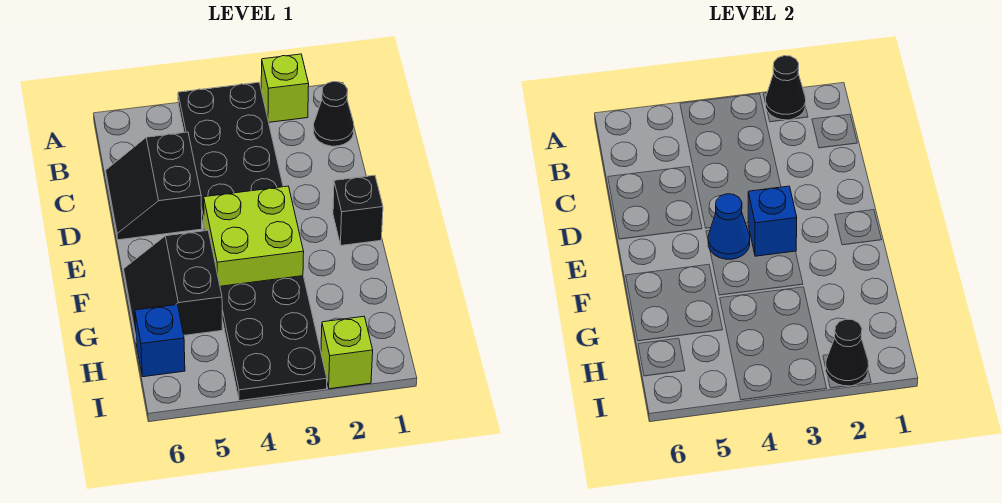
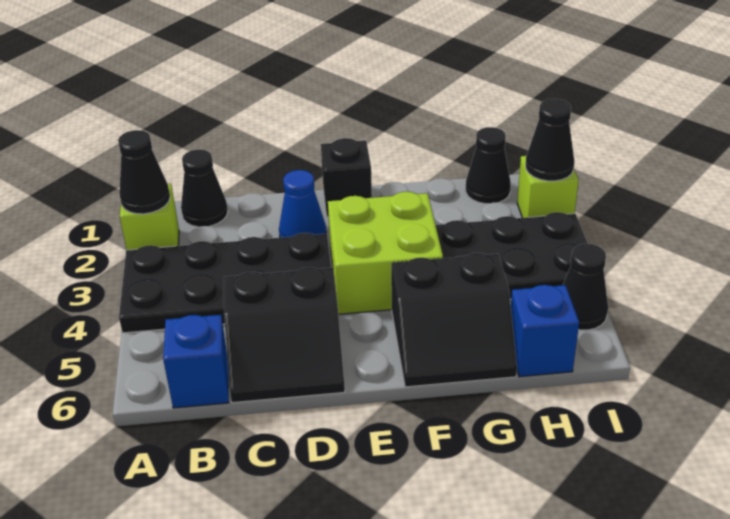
blue brick E3 level 2 -> blue brick B6 level 1
blue cone E4 level 2 -> blue cone D2 level 1
none -> black cone H1 level 1
none -> black cone I5 level 1

